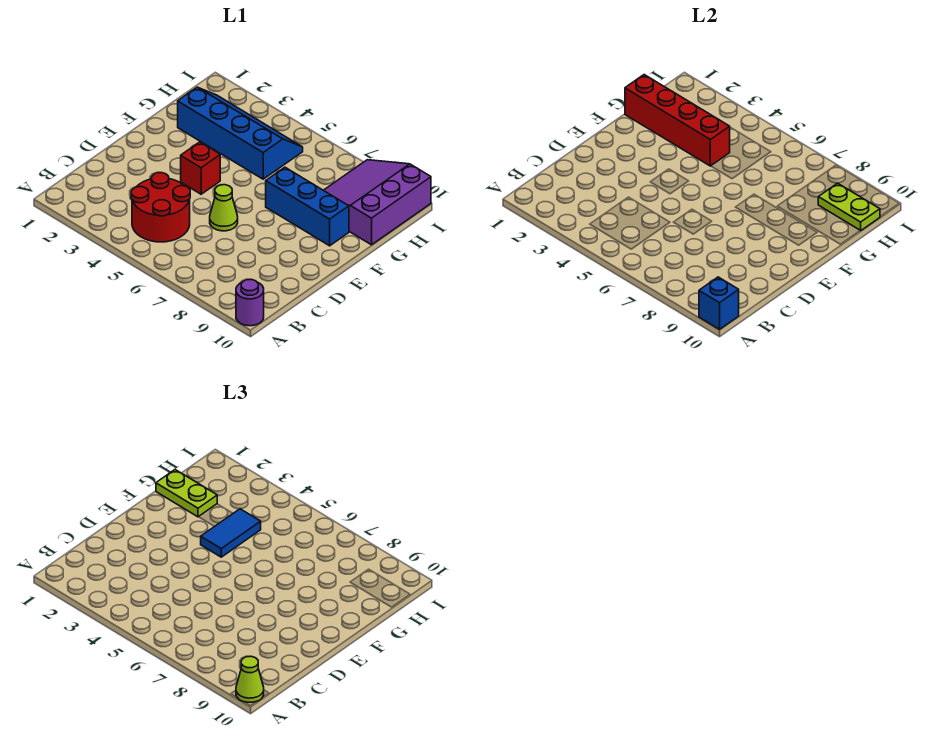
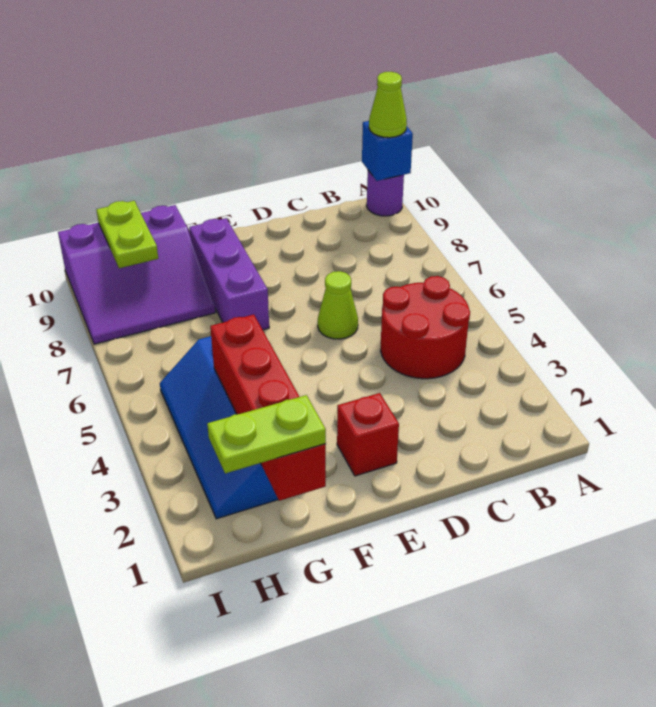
red brick E4 level 1 -> red brick E2 level 1
blue tile F4:G4 level 3 -> none
blue brick F7:F9 level 1 -> purple brick F7:F9 level 1
lime plate G1:G2 level 3 -> lime plate G1:H1 level 3

